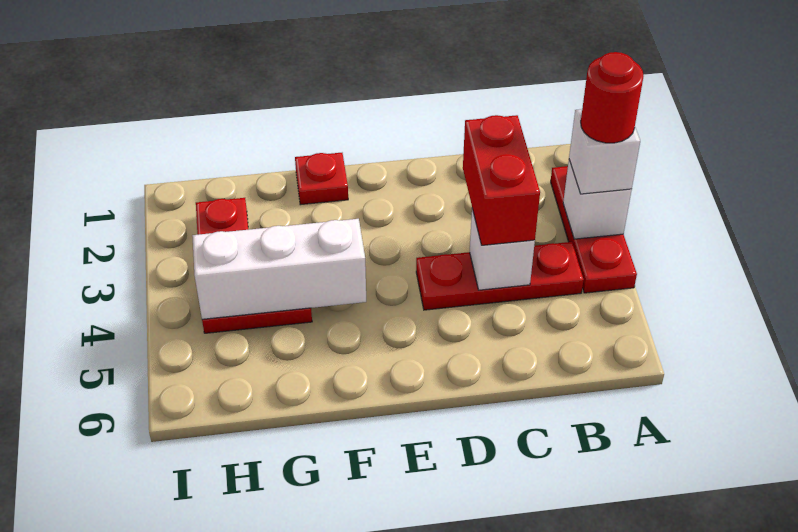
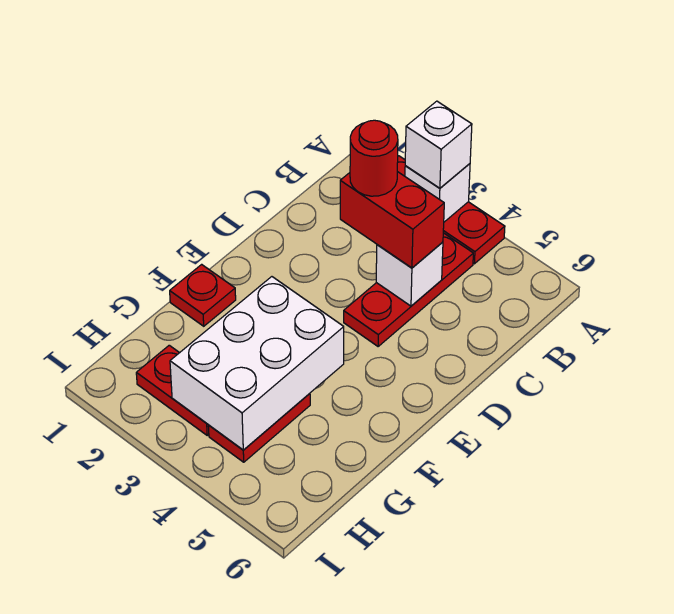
red round brick A3 level 4 -> red round brick C3 level 4
white brick F4:H4 level 2 -> white brick F3:H4 level 2

